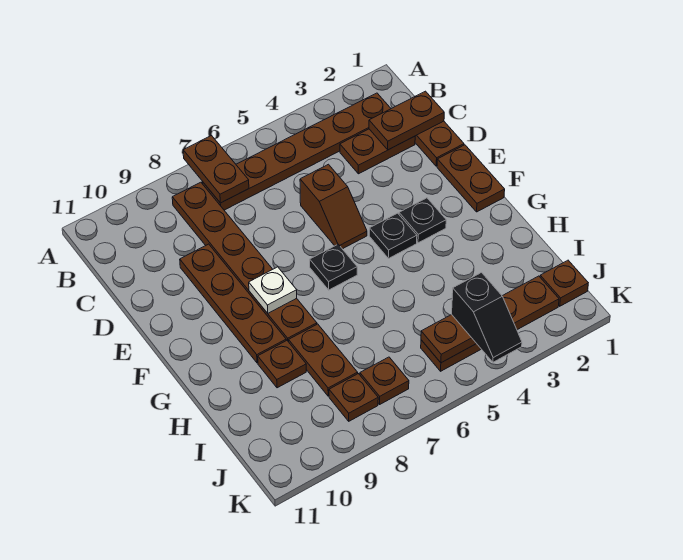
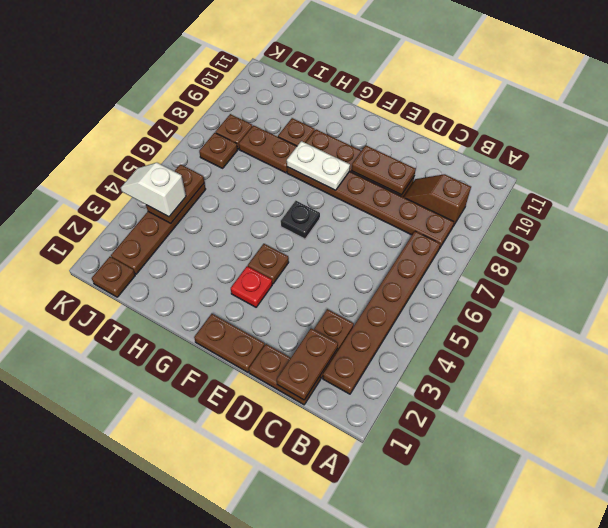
brown plate A7:B7 level 2 -> brown plate D9:E9 level 2
brown slope D5:E5 level 1 top D -> brown slope B9:C9 level 1 top B
black plate F3 level 1 -> red plate F3 level 1
black plate F4 level 1 -> brown plate F4 level 1
white plate F8 level 2 -> white plate F8:G8 level 2
black slope J4:K4 level 3 top J -> white slope J4:K4 level 3 top J

